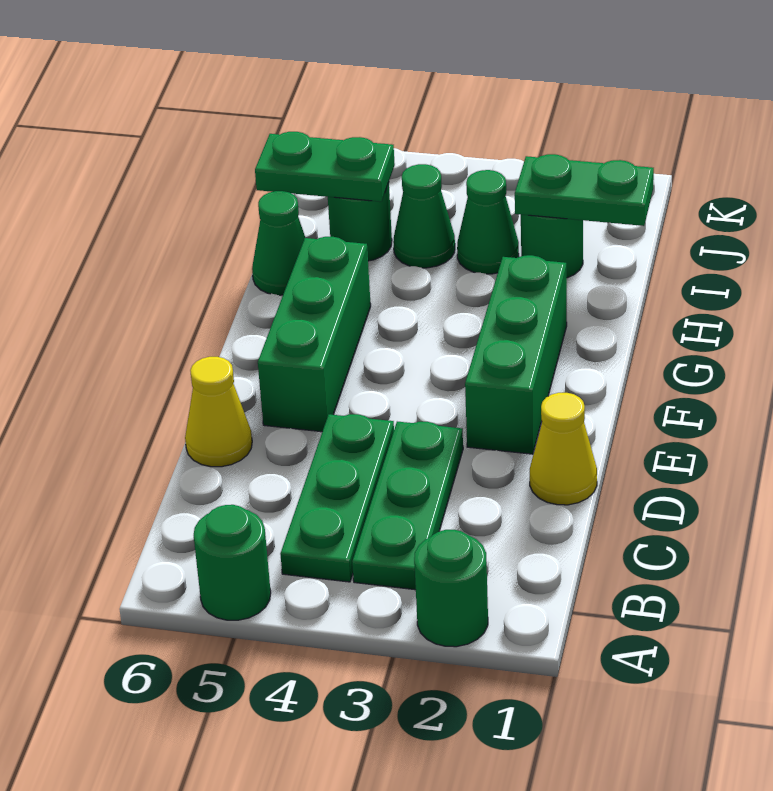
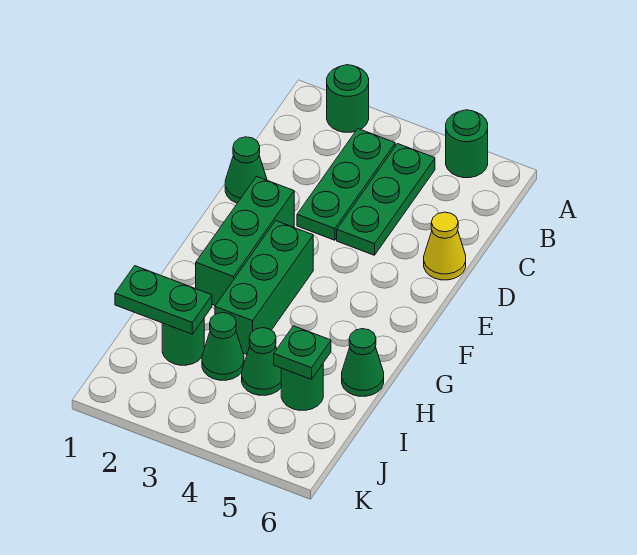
yellow cone D1 level 1 -> green cone D1 level 1
green brick E5:G5 level 1 -> green brick F3:H3 level 1
green plate I5:I6 level 2 -> green plate I5 level 2

